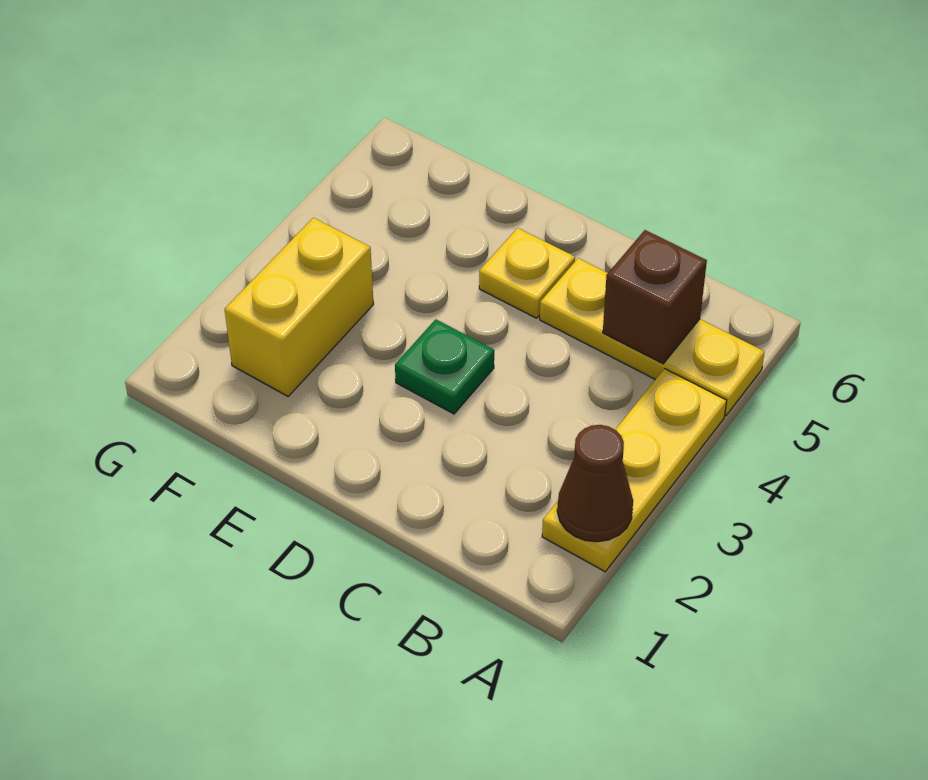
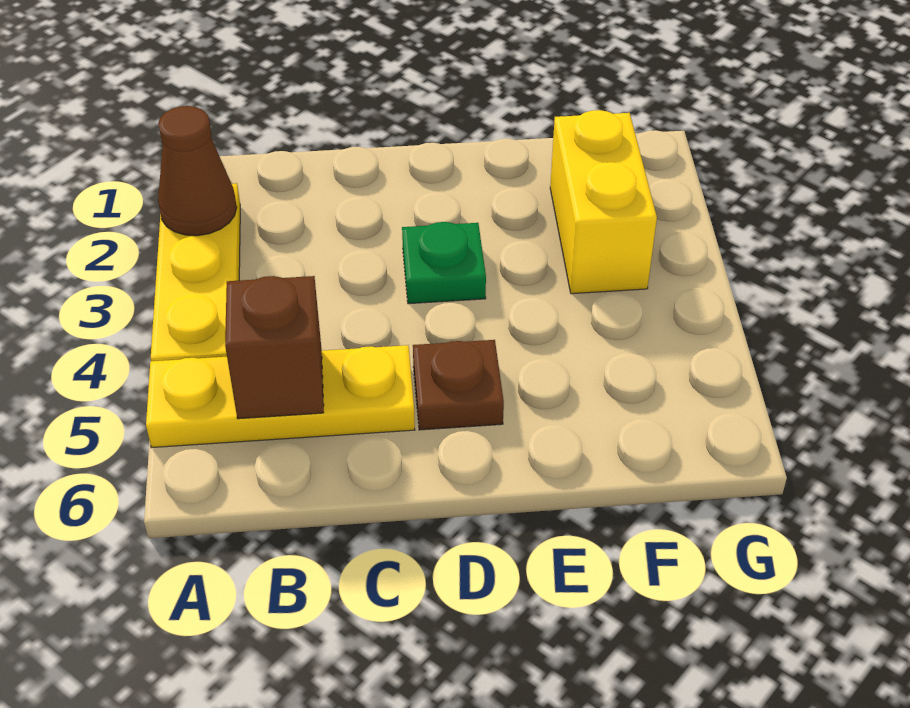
yellow plate D5 level 1 -> brown plate D5 level 1

